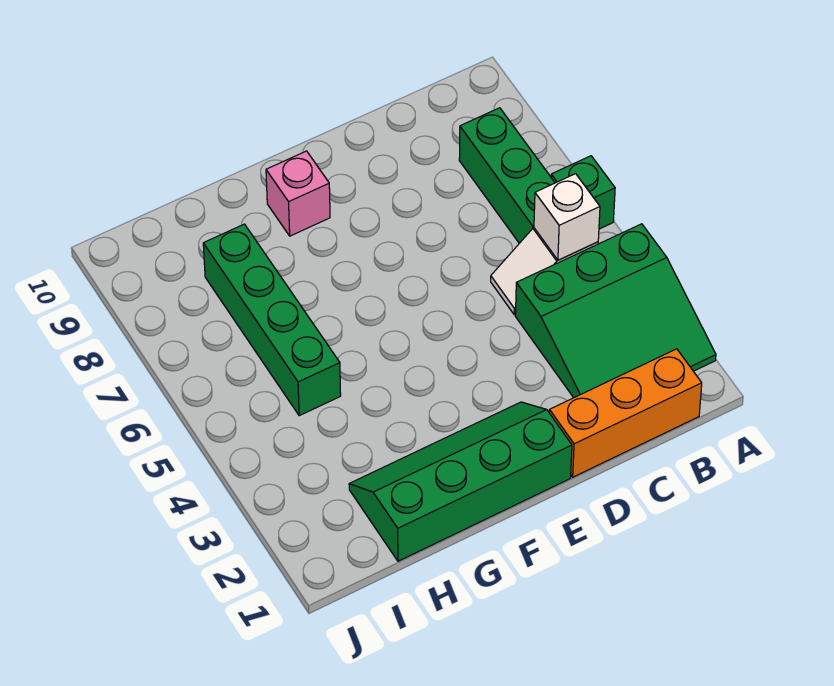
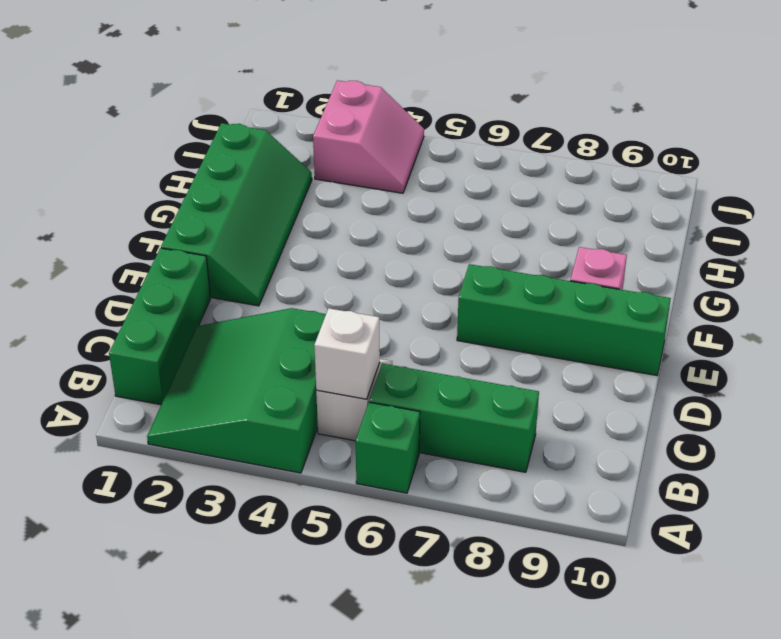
orange brick B1:D1 level 1 -> green brick B1:D1 level 1
green brick H5:H8 level 1 -> green brick E7:E10 level 1
none -> pink slope I3:J4 level 1 top 3

